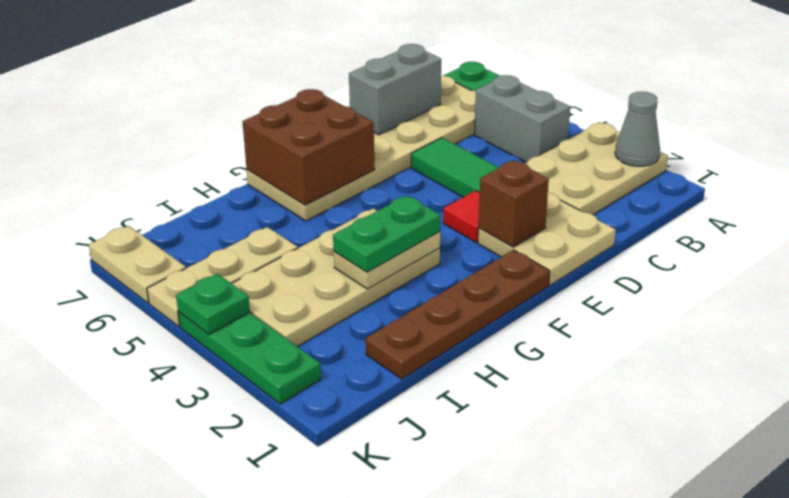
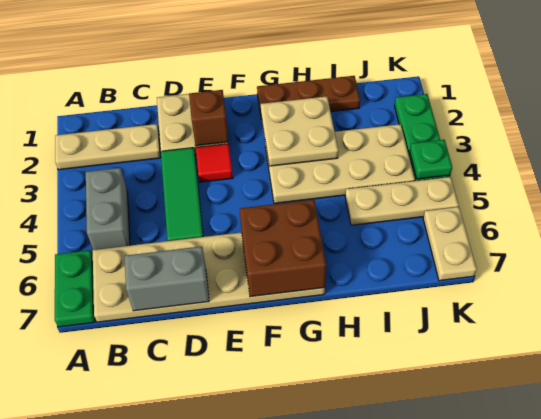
tan plate A2:C3 level 1 -> tan plate A2:C2 level 1
grey cone A2 level 2 -> none
brown plate F1:I1 level 1 -> brown plate G1:I1 level 1
tan plate G3:H3 level 2 -> tan plate G2:H3 level 2
green plate G3:H3 level 3 -> none

